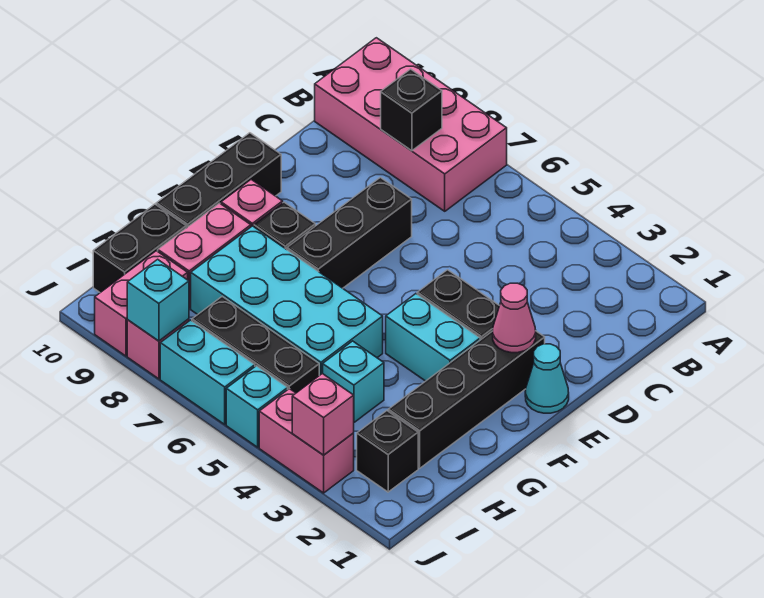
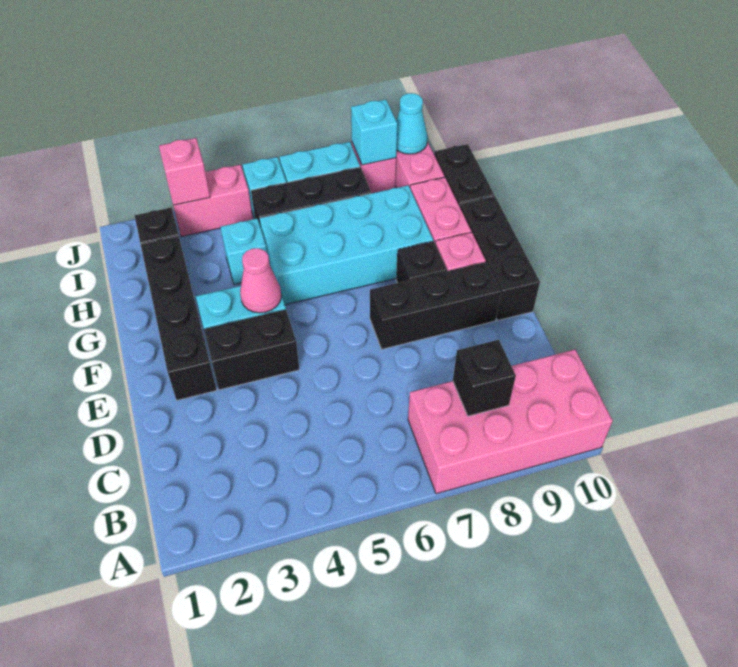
black brick D7:F7 level 1 -> black brick E7:E9 level 1
cyan cone E1 level 1 -> cyan cone J9 level 2
pink cone E2 level 2 -> pink cone F4 level 2

